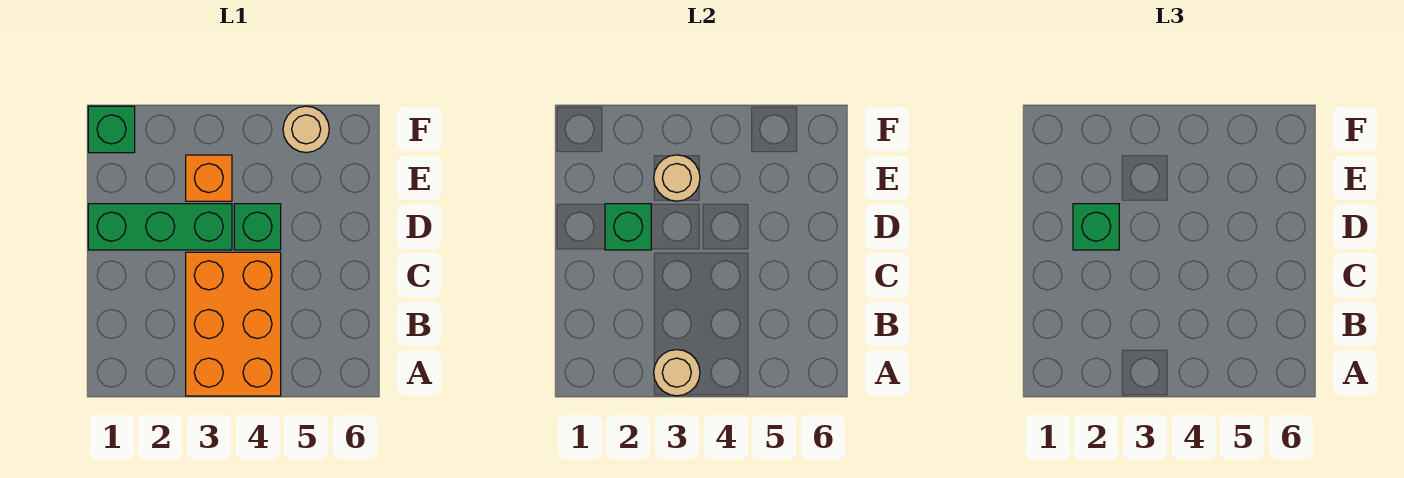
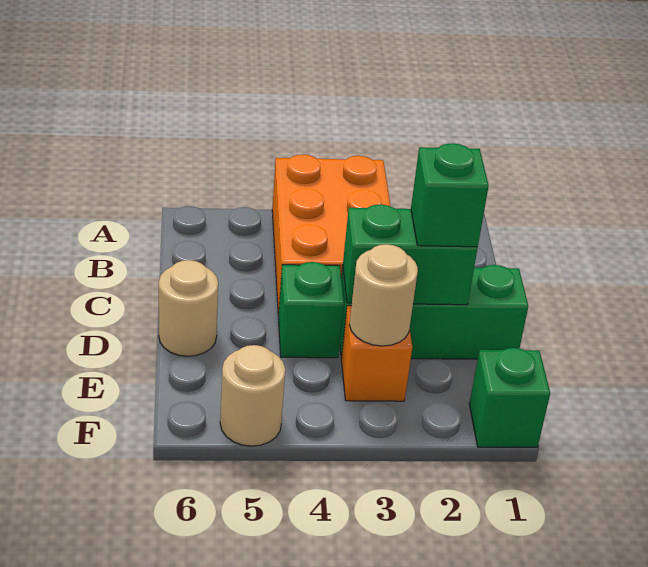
tan round brick A3 level 2 -> tan round brick D6 level 1
green brick D2 level 2 -> green brick D2:D3 level 2

